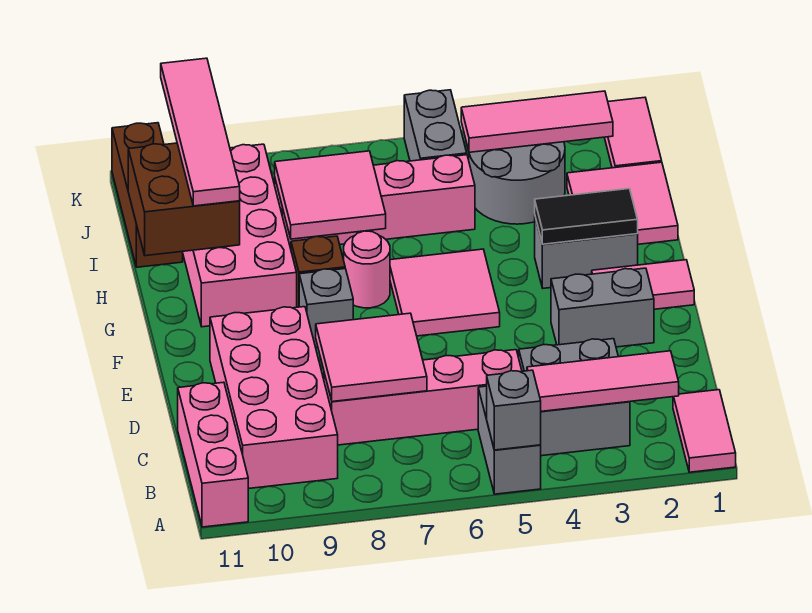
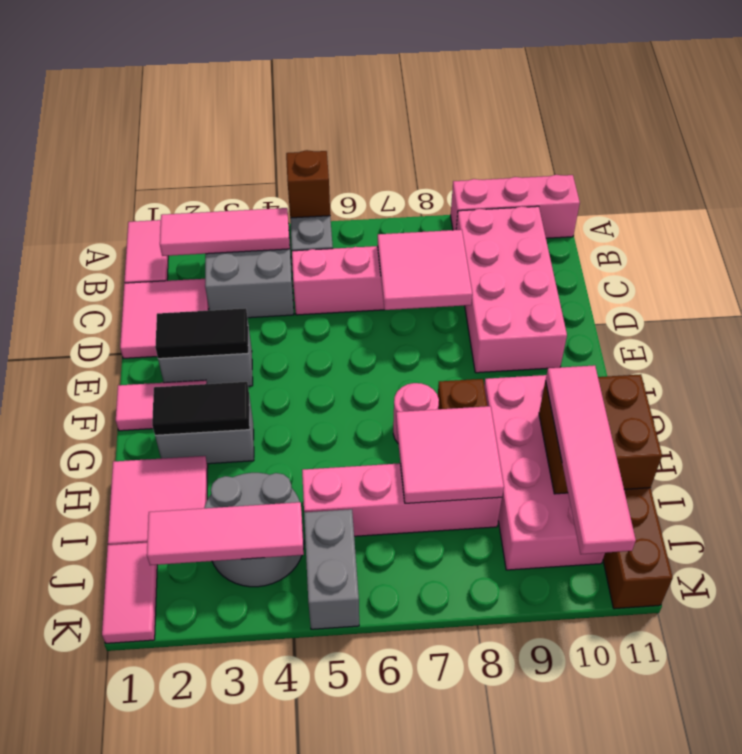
grey brick A5 level 2 -> brown brick A5 level 2
pink brick A11:C11 level 1 -> pink brick A9:A11 level 1
none -> black tile E2:E3 level 2
pink tile F5:G6 level 1 -> pink tile C1:D2 level 1
grey brick F8 level 1 -> none

